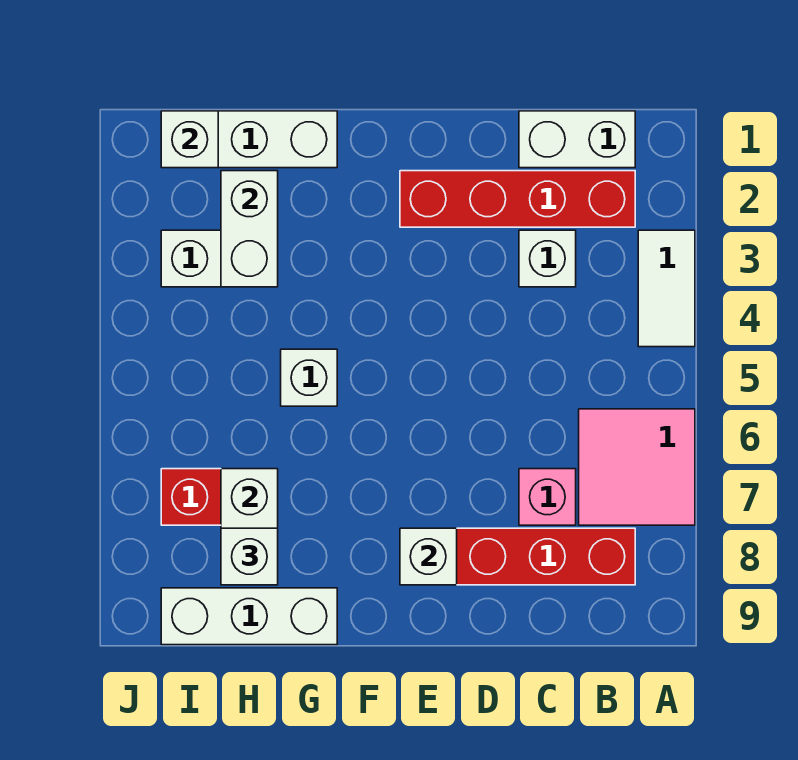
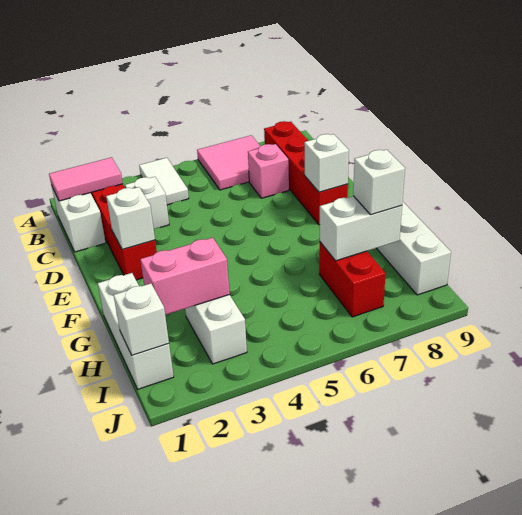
white tile A3:A4 level 1 -> white tile A4:B4 level 1
none -> pink tile B1:B2 level 2
white brick G5 level 1 -> white brick E2 level 2
white brick H2:H3 level 2 -> pink brick H2:H3 level 2

